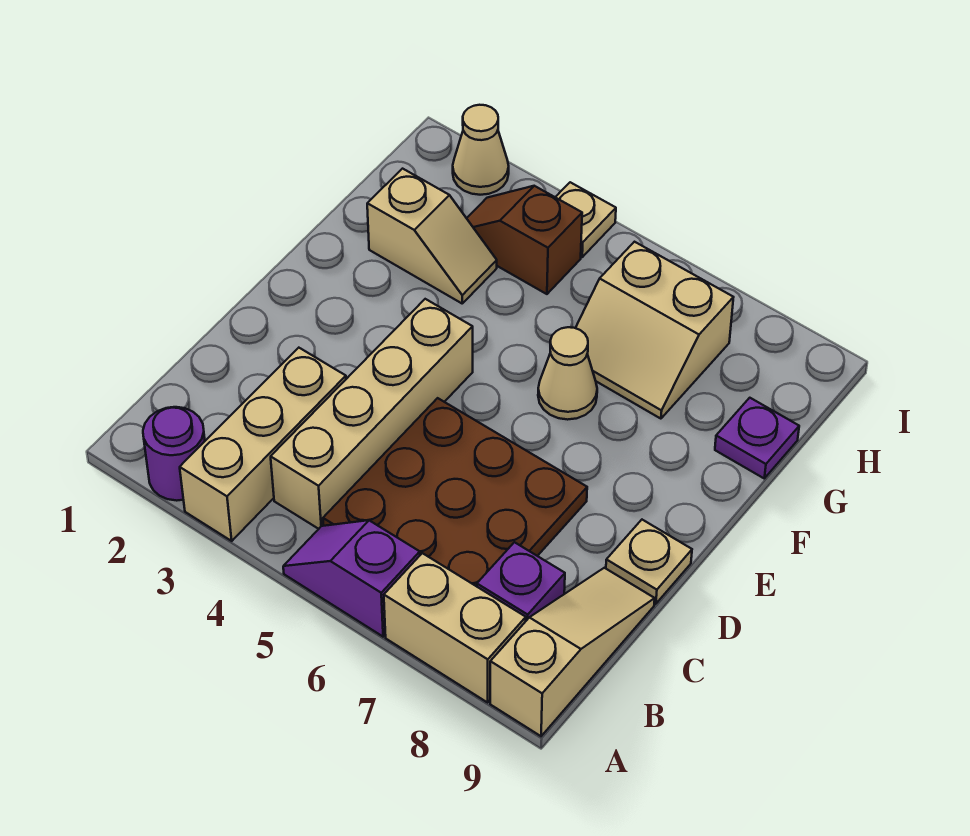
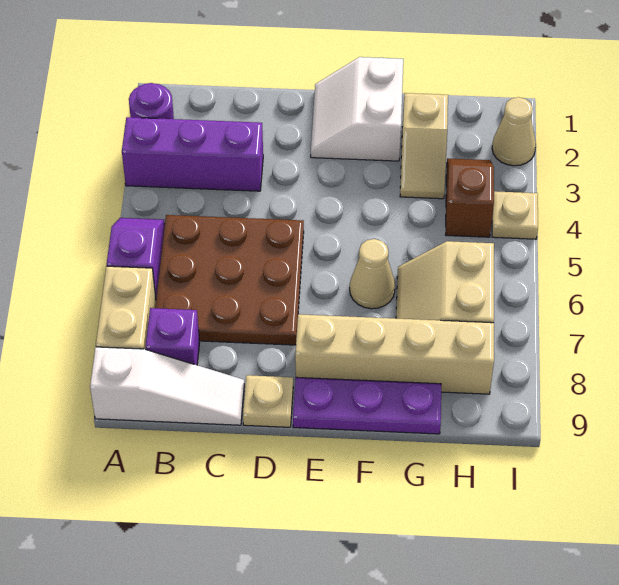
tan brick A3:C3 level 1 -> purple brick A3:C3 level 1
tan slope A9:C9 level 1 top A -> white slope A9:C9 level 1 top A
tan brick B4:E4 level 1 -> tan brick E8:H8 level 1
none -> white slope E1:F2 level 1 top F
purple plate G9 level 1 -> purple plate E9:G9 level 1

